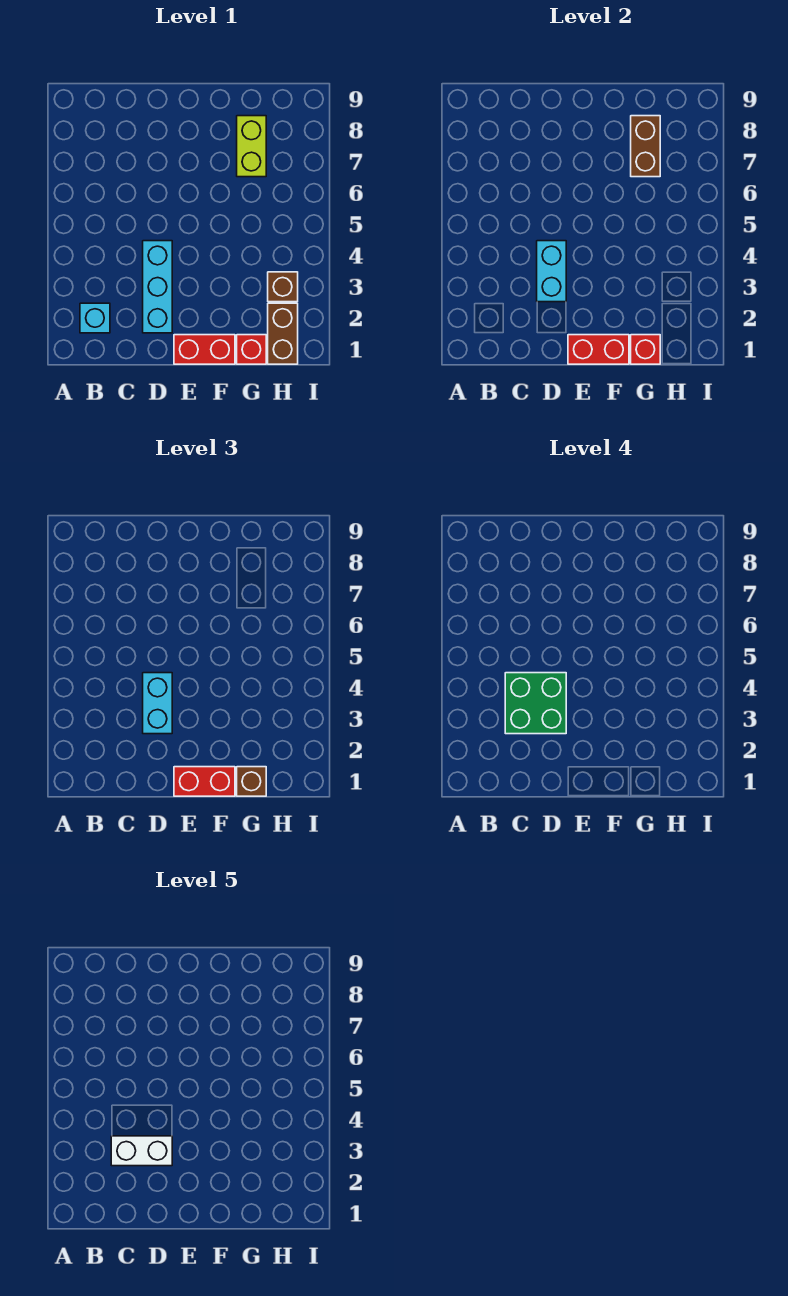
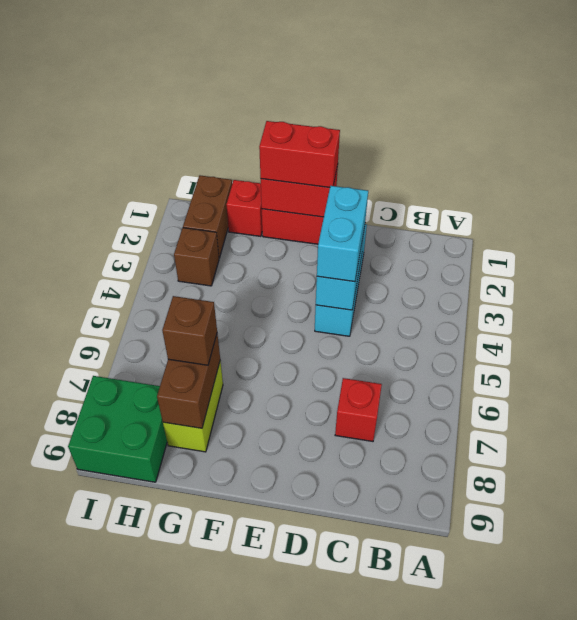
cyan brick B2 level 1 -> none
green brick C3:D4 level 4 -> green brick H8:I9 level 1
white brick C3:D3 level 5 -> none
red brick G1 level 2 -> red brick C7 level 1
brown brick G1 level 3 -> brown brick G7 level 3

